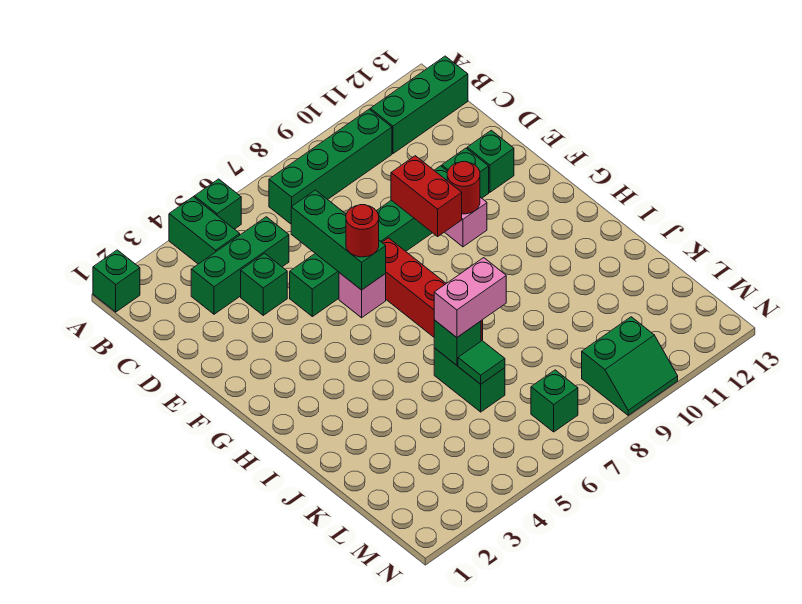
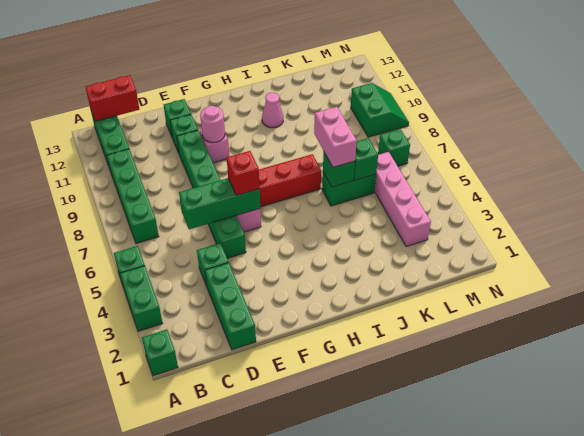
green brick A4:B4 level 1 -> green brick A3:A4 level 1
green brick C3:C5 level 1 -> green brick D1:D3 level 1
red brick E9:F9 level 2 -> red brick B13:C13 level 2
red round brick F6 level 3 -> red brick F6 level 3
red round brick F10 level 2 -> pink round brick F10 level 2
none -> pink cone I11 level 1
green tile K6 level 2 -> green brick K6 level 2
none -> pink brick L3:L6 level 1

